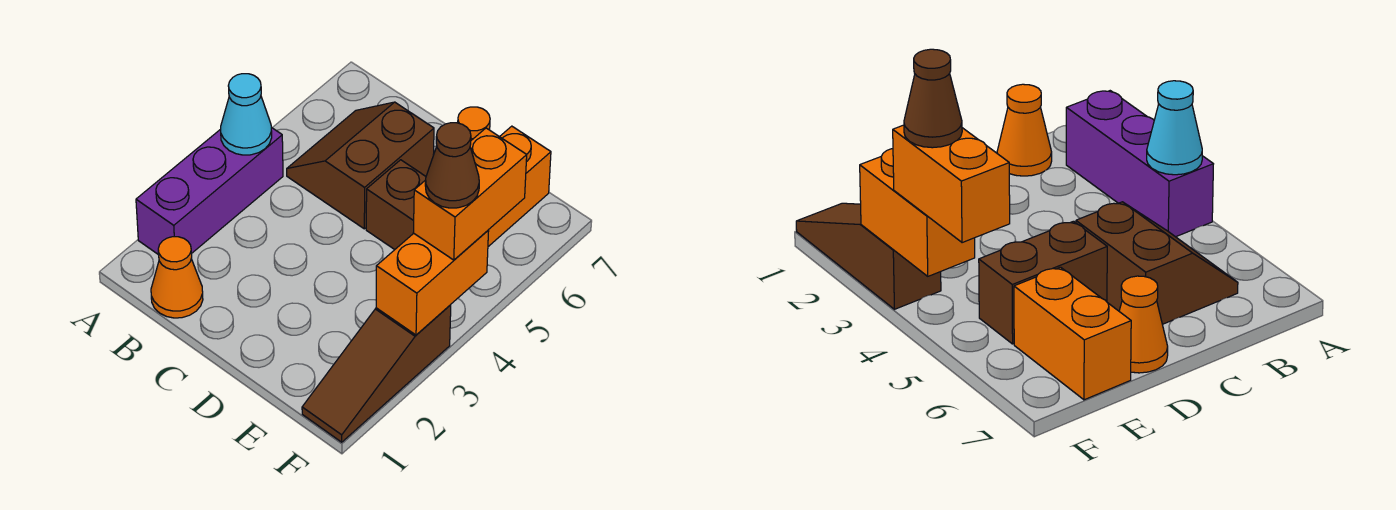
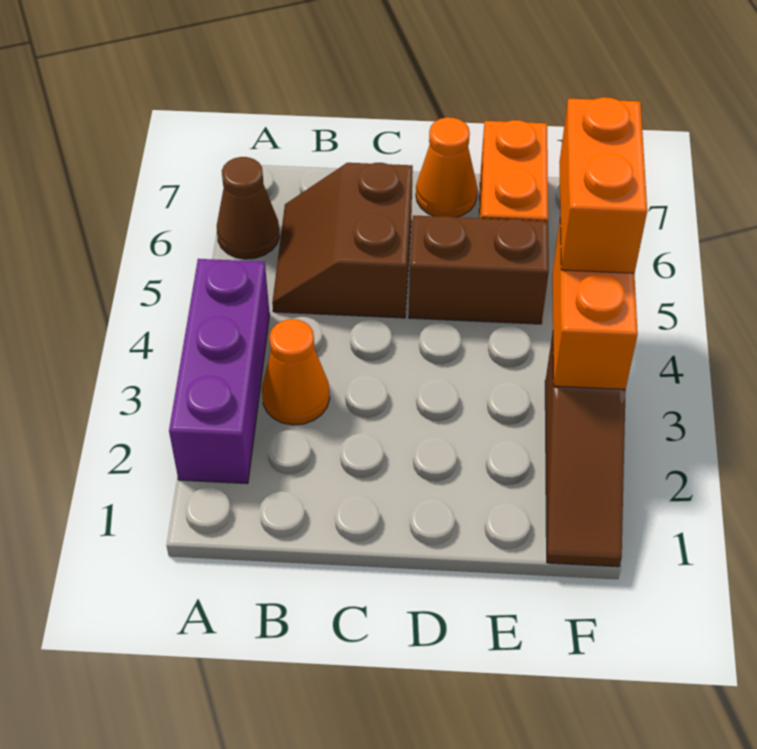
cyan cone A4 level 2 -> none
orange cone B1 level 1 -> orange cone B3 level 1
brown cone F4 level 4 -> brown cone A6 level 1

